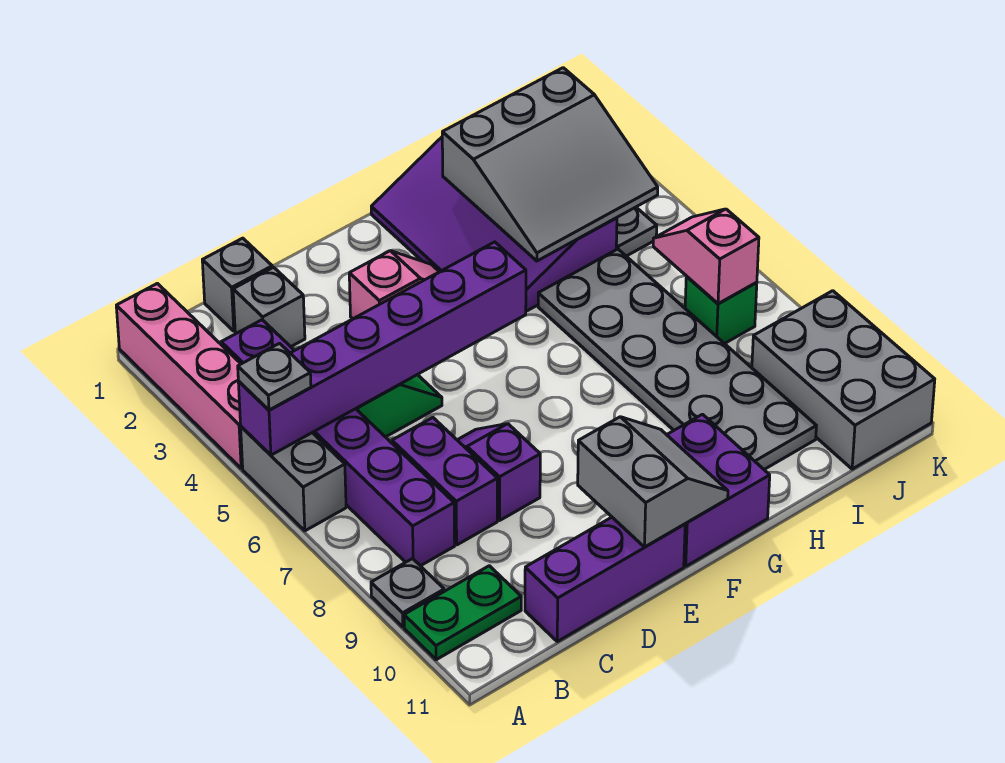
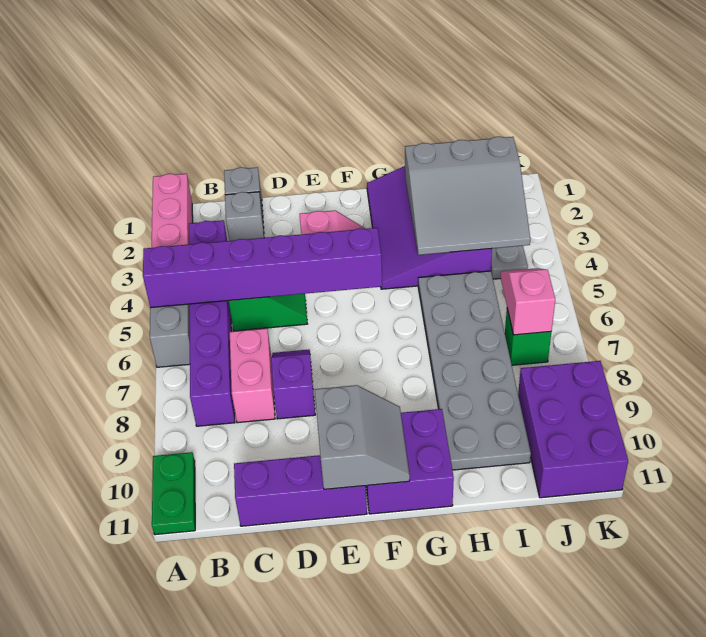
grey plate A5 level 3 -> none
grey plate A9 level 1 -> none
green plate A10:B10 level 1 -> green plate A10:A11 level 1
purple brick C7:C8 level 1 -> pink brick C7:C8 level 1
grey brick J9:K11 level 1 -> purple brick J9:K11 level 1

